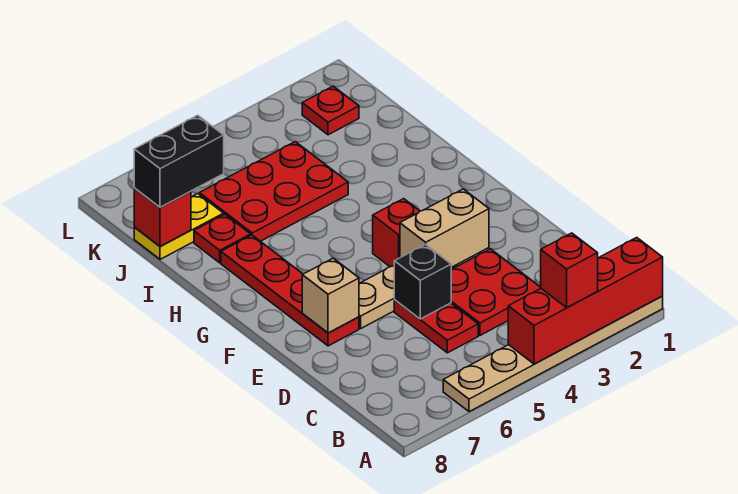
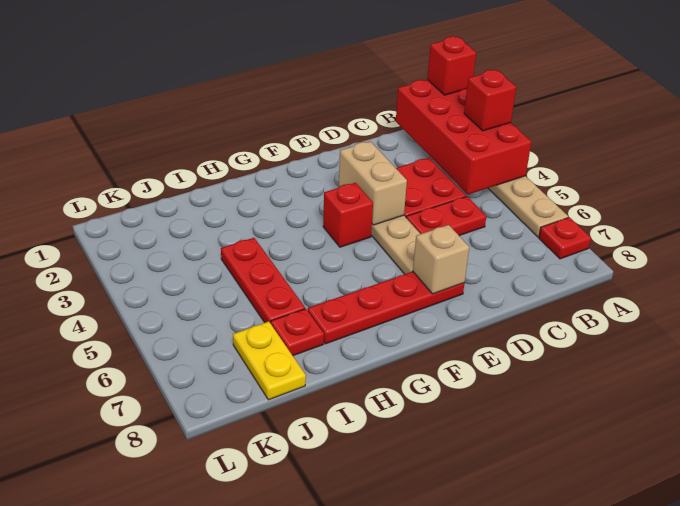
red brick A1:A4 level 2 -> red brick A1:B4 level 2
black brick D5 level 2 -> none
red plate I4:J6 level 1 -> red plate I4:I6 level 1
black brick J7:J8 level 3 -> none
red brick J8 level 2 -> red brick A1 level 3
red plate K2 level 1 -> red plate A7 level 1

